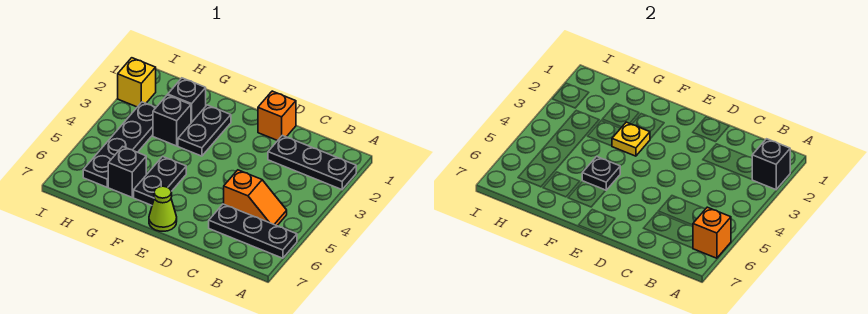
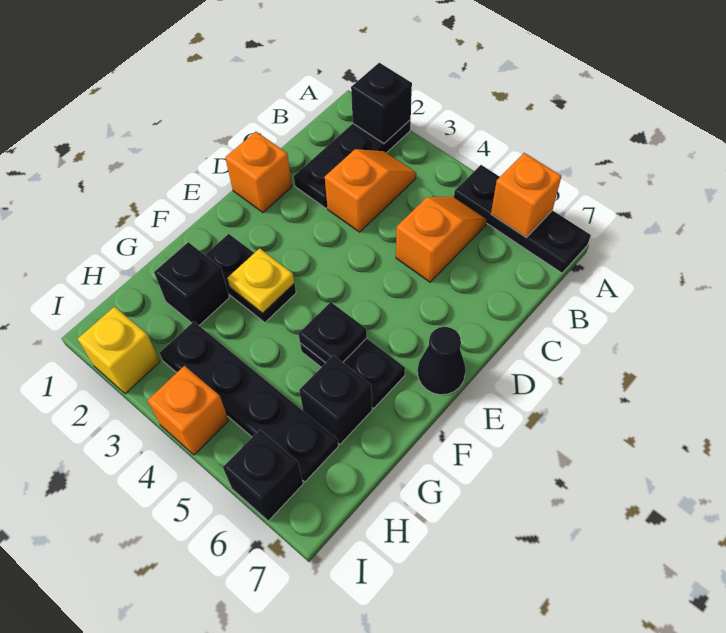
black plate A6:C6 level 1 -> black plate A5:A7 level 1
none -> orange slope B3:C3 level 1 top C
lime cone E7 level 1 -> black cone E7 level 1
black brick G3 level 1 -> black brick I6 level 1
none -> orange brick I4 level 1

